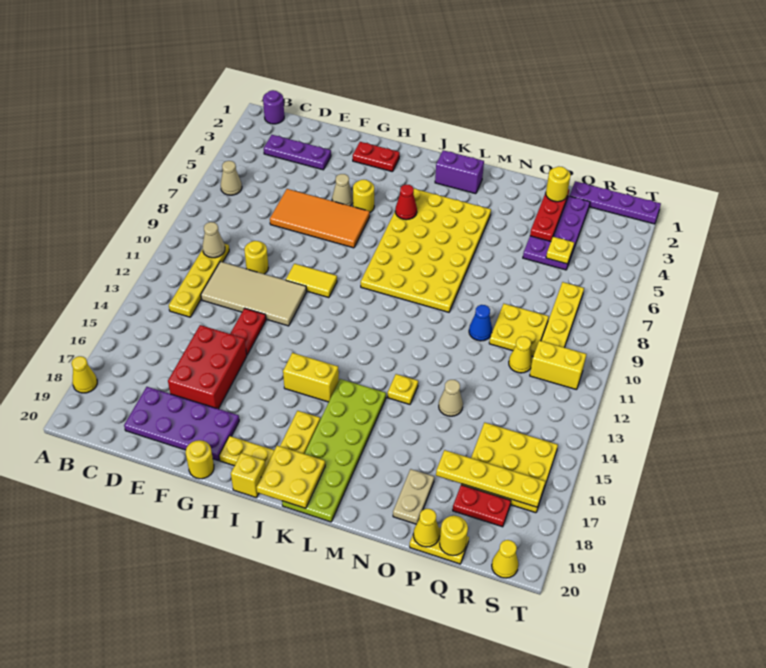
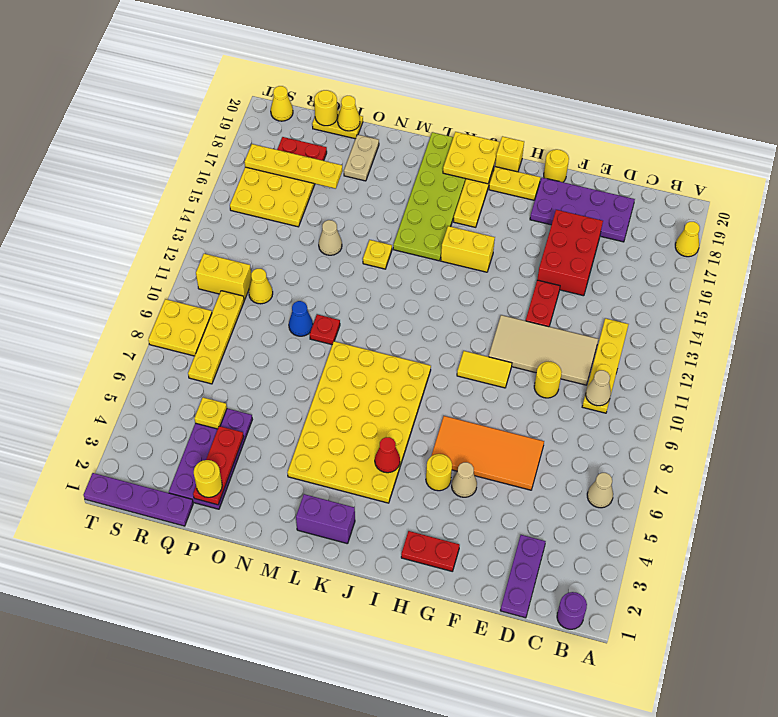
purple plate C3:E3 level 1 -> purple plate D1:D3 level 1
none -> red plate N10 level 1
yellow plate P9:Q10 level 1 -> yellow plate S8:T9 level 1

